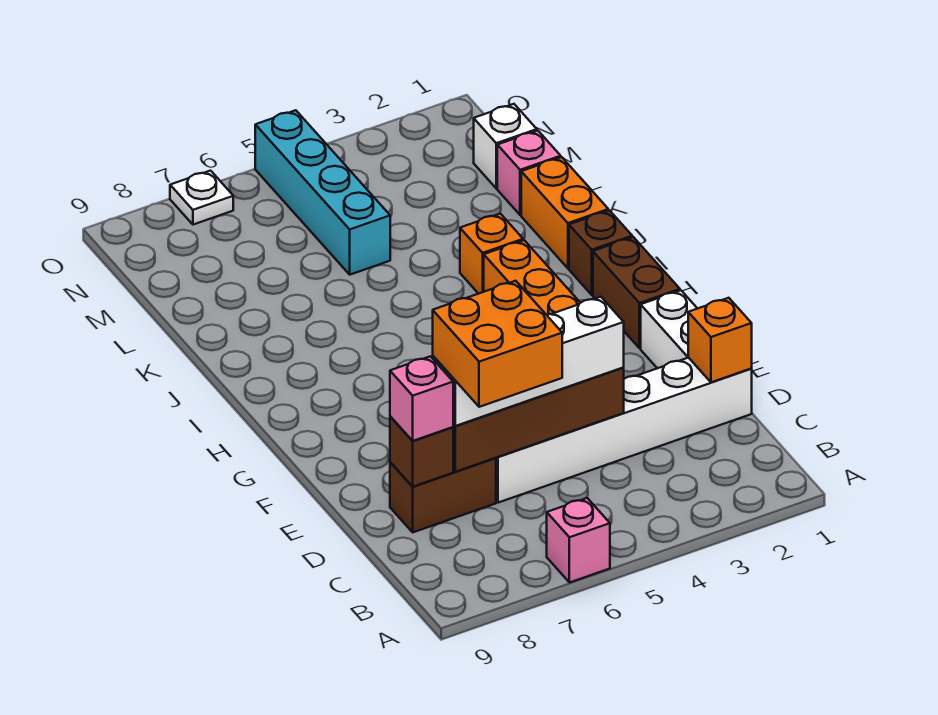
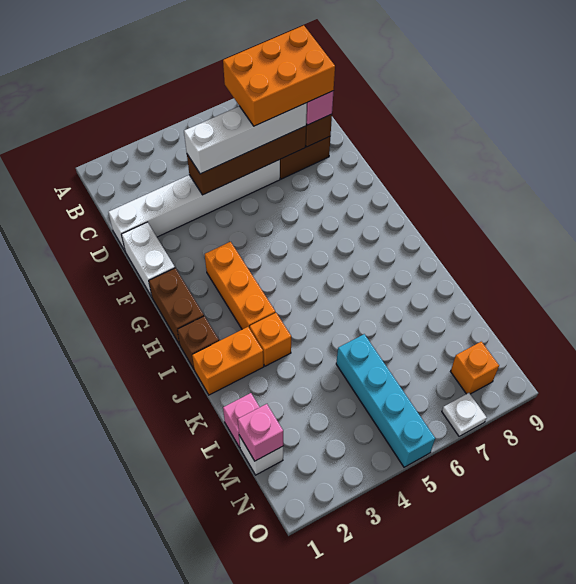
pink brick A6 level 1 -> pink brick M1 level 2
orange brick C6:D7 level 4 -> orange brick C6:D8 level 4
orange brick D1 level 2 -> orange brick N8 level 1
orange brick J1:K1 level 1 -> orange brick J1:J2 level 1

